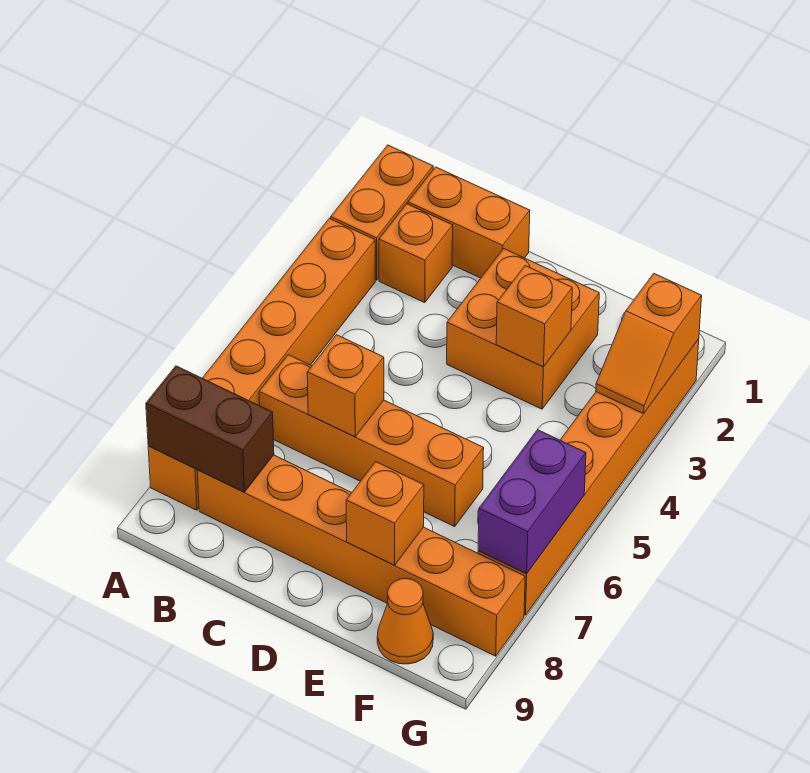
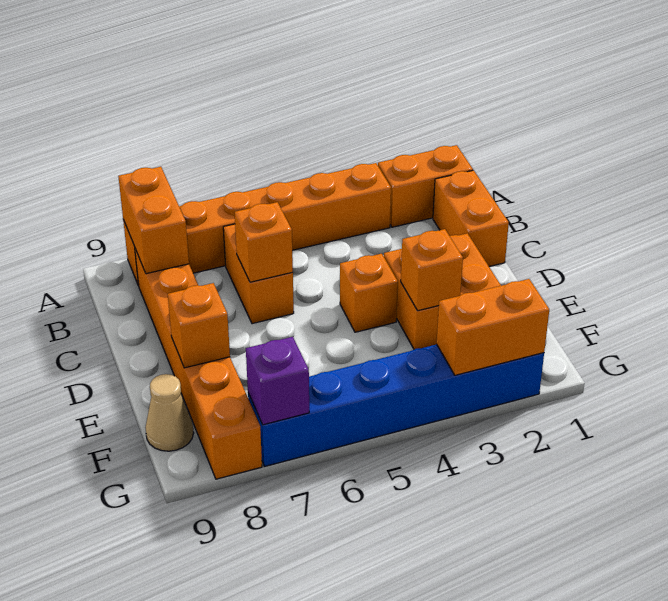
brown brick A8:B8 level 2 -> orange brick A8:B8 level 2
orange brick B2 level 1 -> orange brick D4 level 1
orange brick B6:E6 level 1 -> orange brick B6:C6 level 1
orange cone F9 level 1 -> tan cone F9 level 1
orange brick G2:G7 level 1 -> blue brick G2:G7 level 1
orange slope G2:G3 level 2 top 2 -> orange brick G2:G3 level 2
purple brick G6:G7 level 2 -> purple brick G7 level 2

